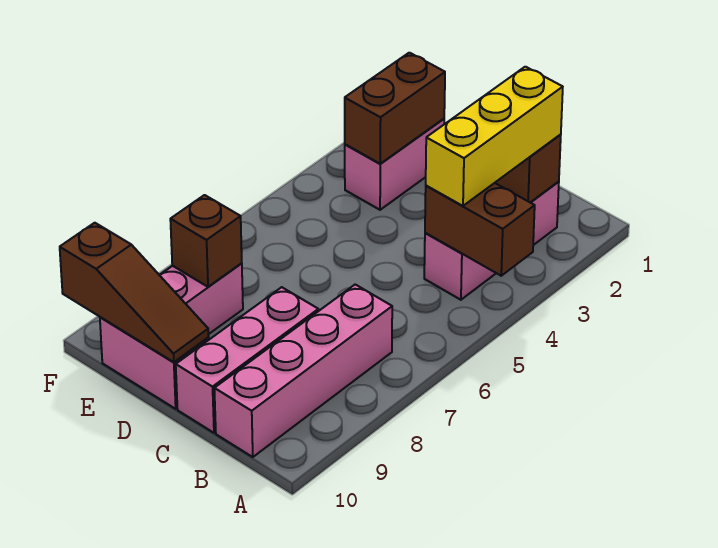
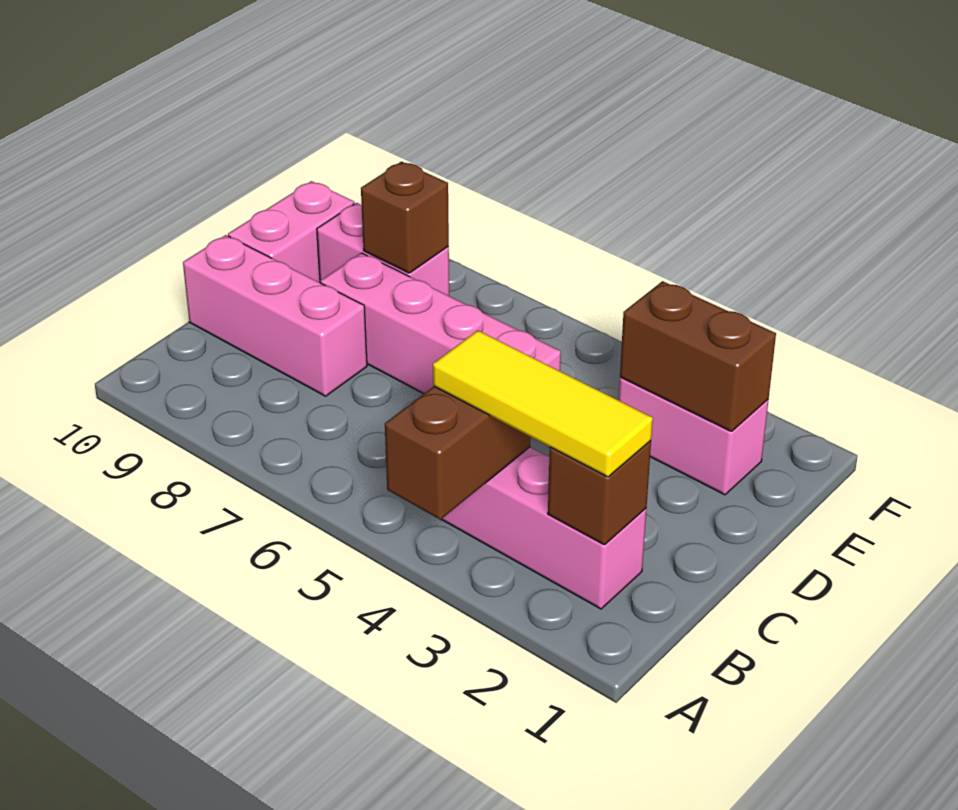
yellow brick B2:B4 level 3 -> yellow tile B2:B4 level 3
pink brick B7:B10 level 1 -> pink brick D5:D8 level 1
brown slope D10:F10 level 2 top F -> none

